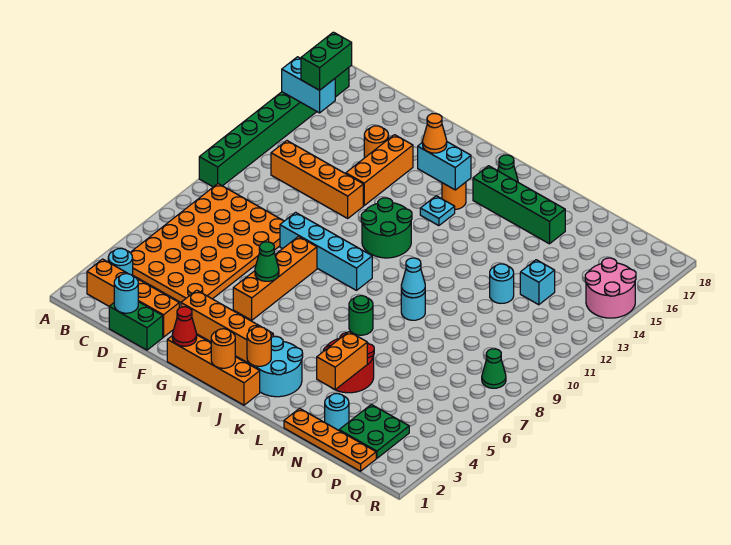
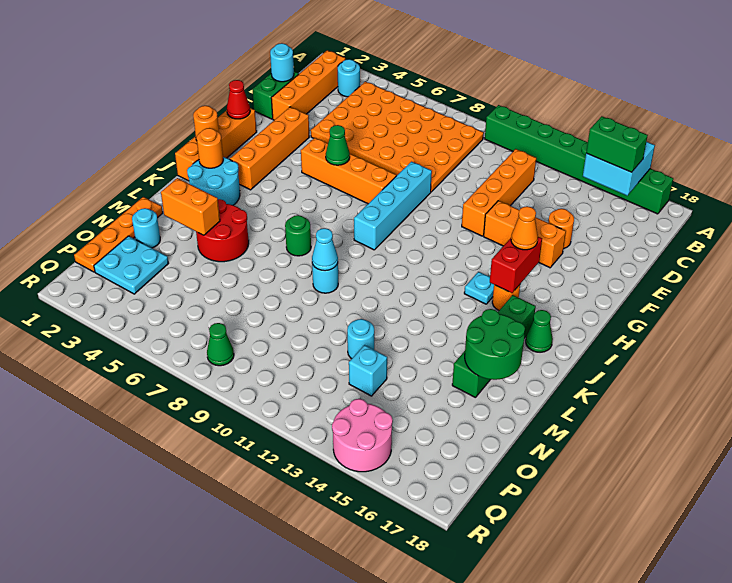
cyan brick A15:B15 level 2 -> cyan brick A15:B16 level 2
green round brick H11:I12 level 1 -> green round brick L16:M17 level 2
cyan brick H15:I15 level 2 -> red brick H15:I15 level 2
green plate O2:P3 level 1 -> cyan plate O2:P3 level 1

